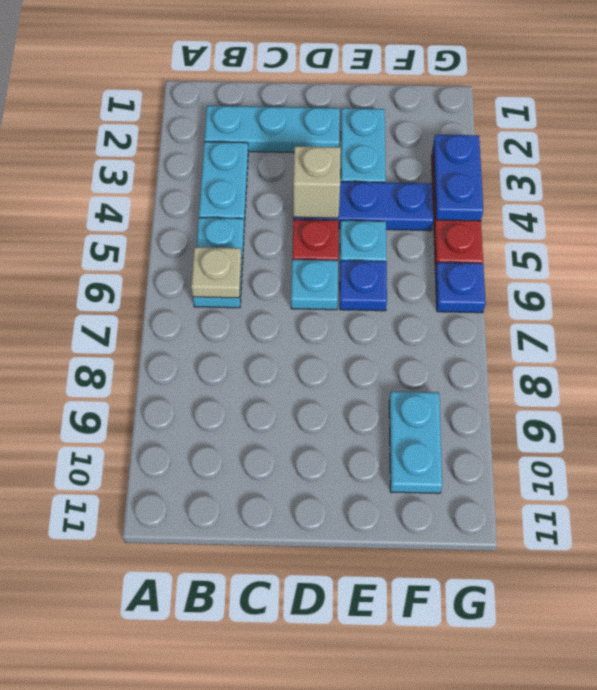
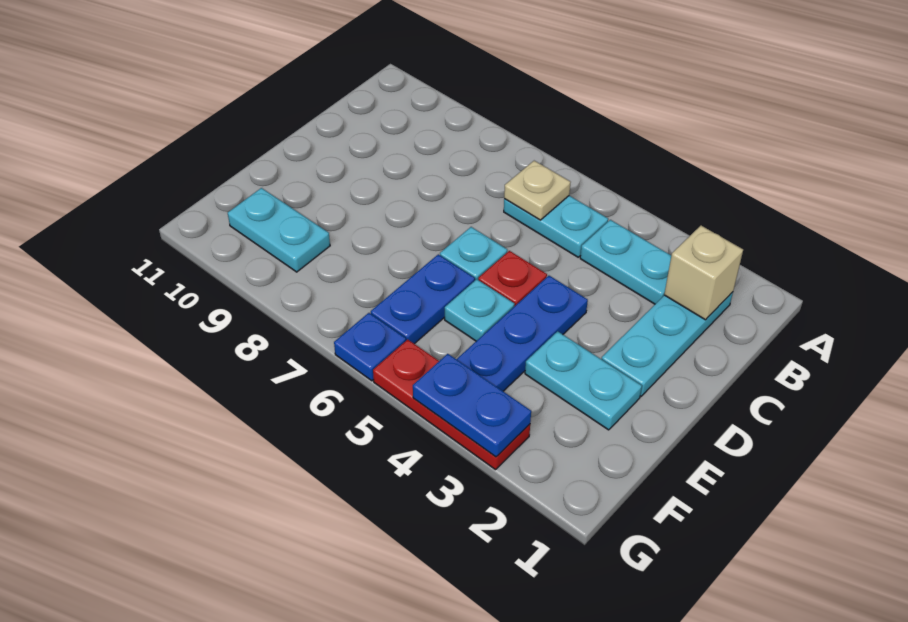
tan brick D4 level 2 -> tan brick B2 level 2
blue plate E6 level 1 -> blue plate E6:F6 level 1

